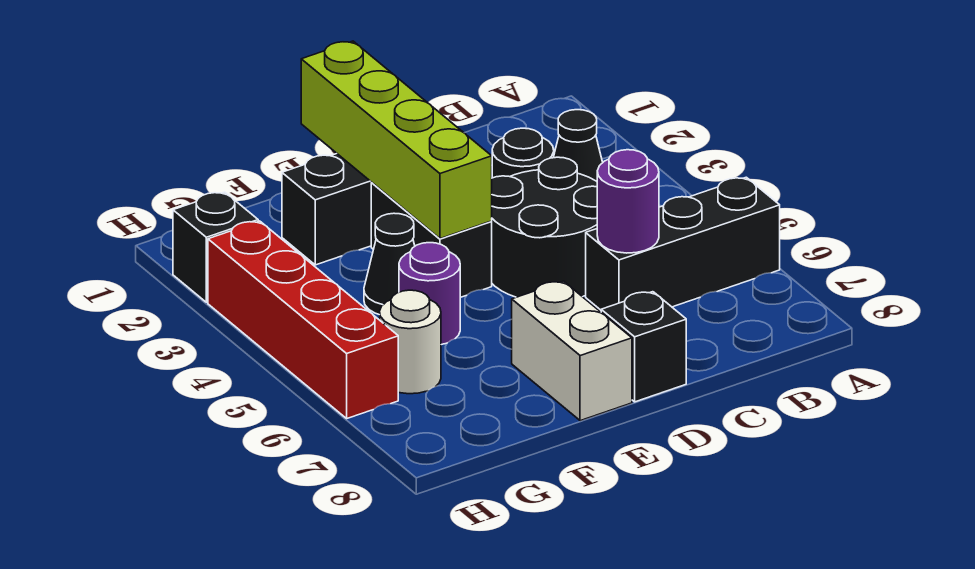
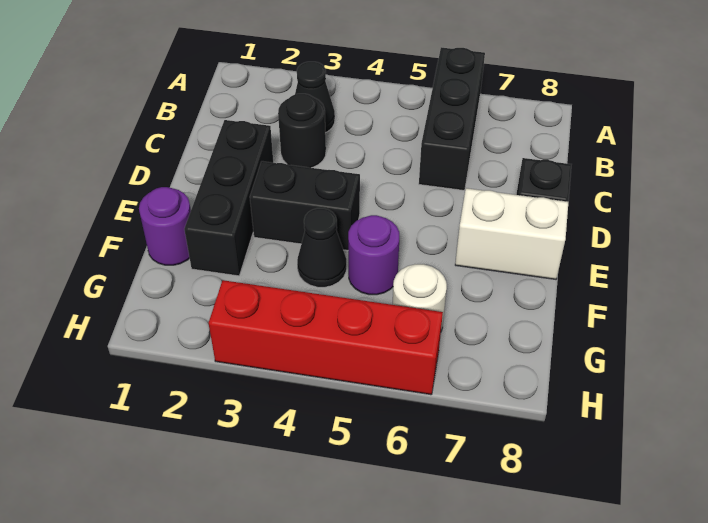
black round brick C4:D5 level 1 -> none
purple round brick C6 level 2 -> purple round brick F1 level 1
lime brick E1:E4 level 2 -> none
black brick H2 level 1 -> none

